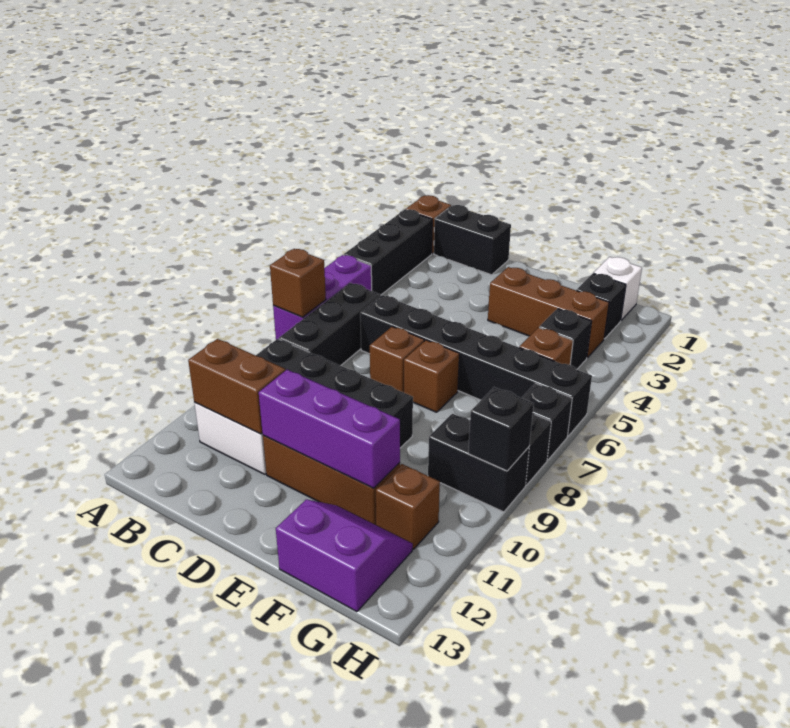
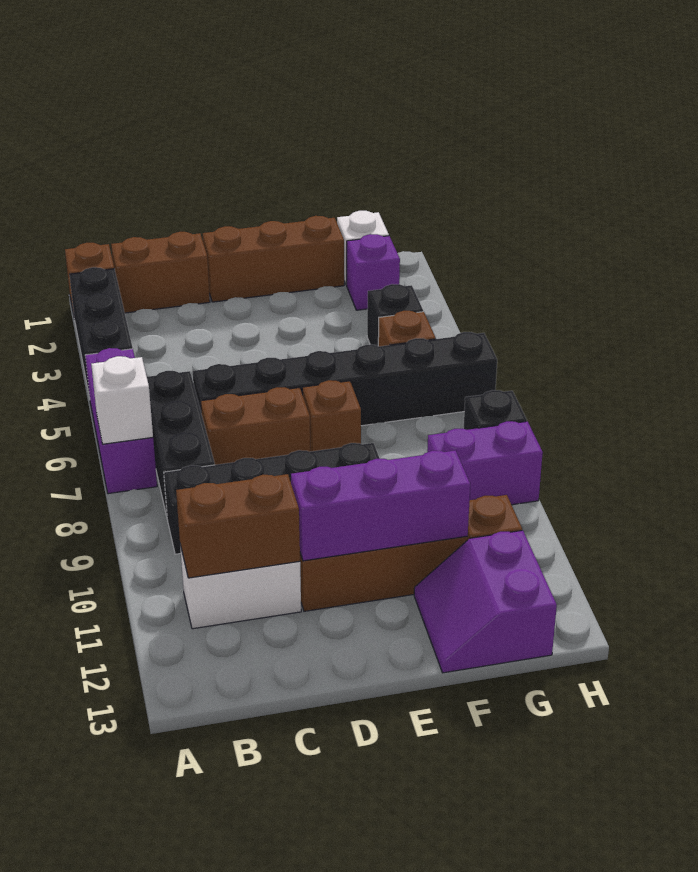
brown brick A7 level 2 -> white brick A7 level 2
black brick B1:C1 level 1 -> brown brick B1:C1 level 1
brown brick D7 level 1 -> brown brick C7:D7 level 1
brown brick E3:G3 level 1 -> brown brick D1:F1 level 1
purple slope F12:G13 level 1 top 13 -> purple slope F12:G13 level 1 top G
black brick G2 level 1 -> purple brick G2 level 1
black brick G9:H9 level 1 -> purple brick G9:H9 level 1
black brick H7 level 1 -> none
black brick H9 level 2 -> none

